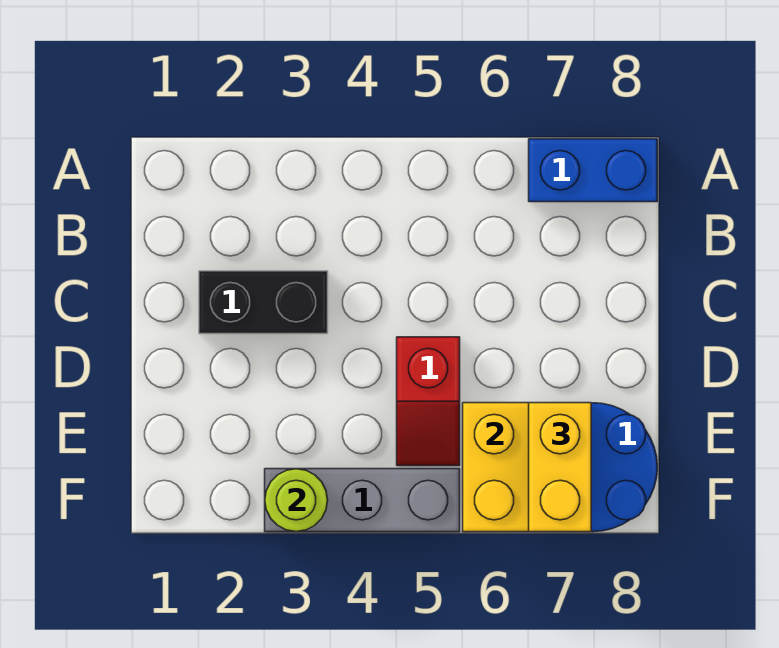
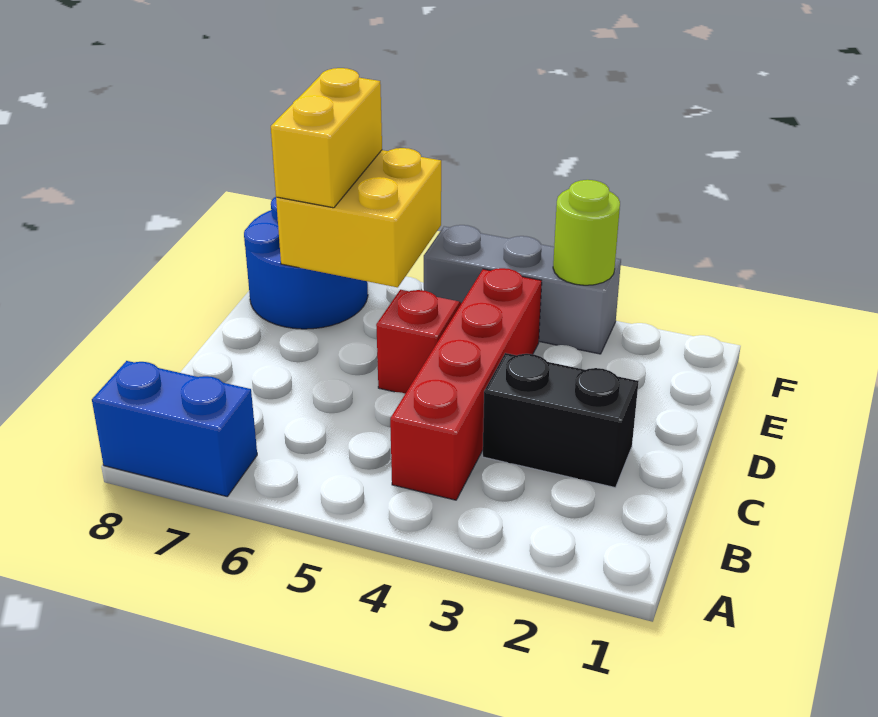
none -> red brick B4:E4 level 1

